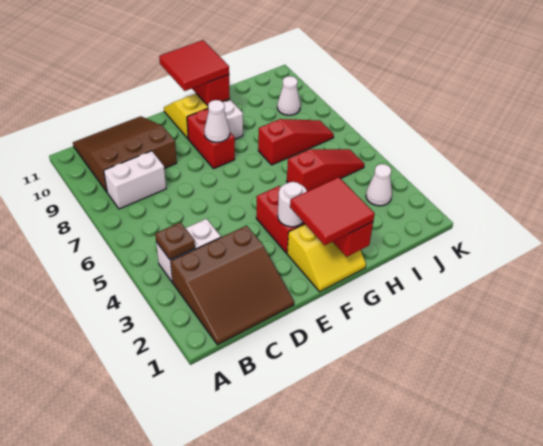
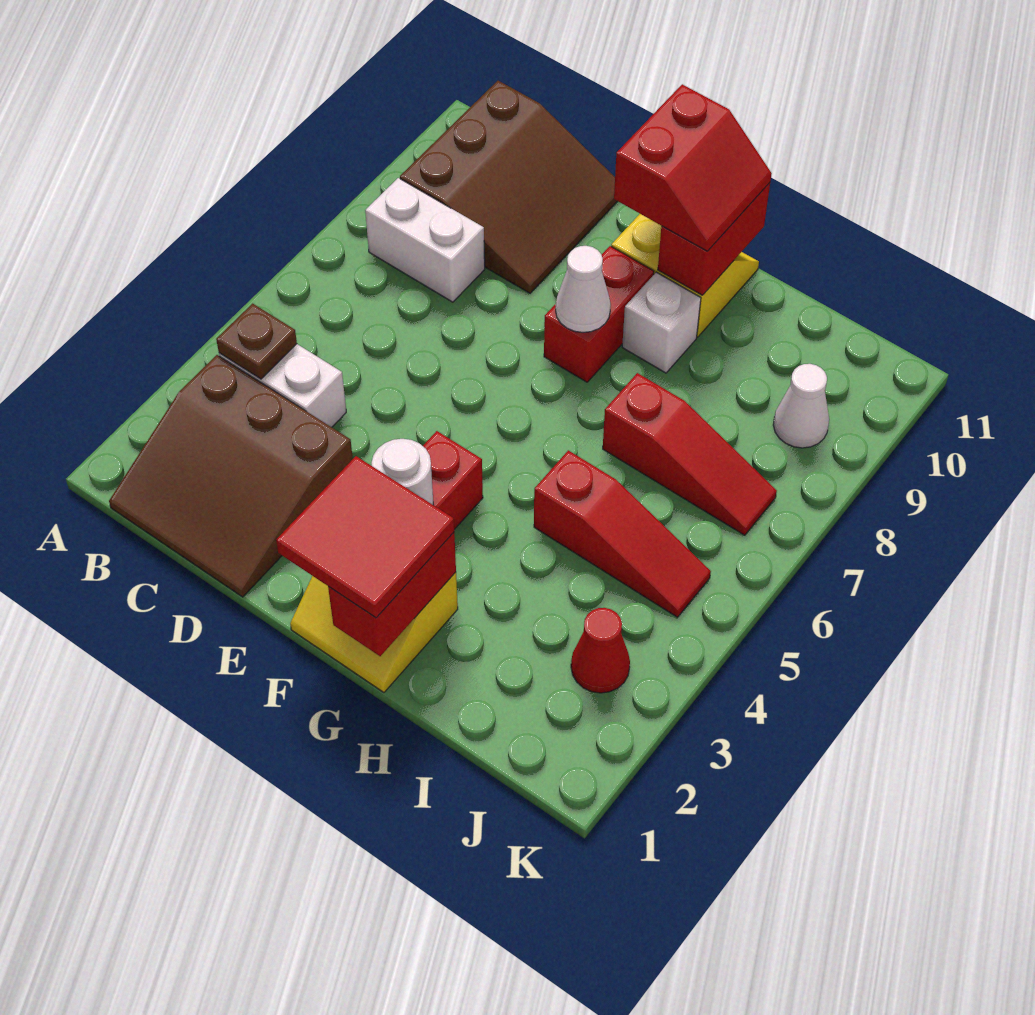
brown slope B9:D11 level 1 top 9 -> brown slope B9:D11 level 1 top B
red tile F10:G11 level 3 -> red slope F10:G11 level 3 top F
white cone J3 level 1 -> red cone J3 level 1

